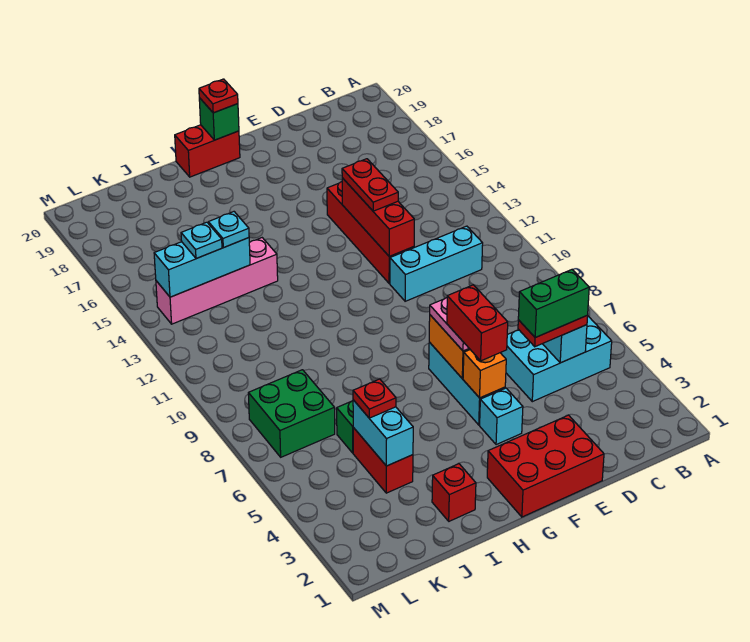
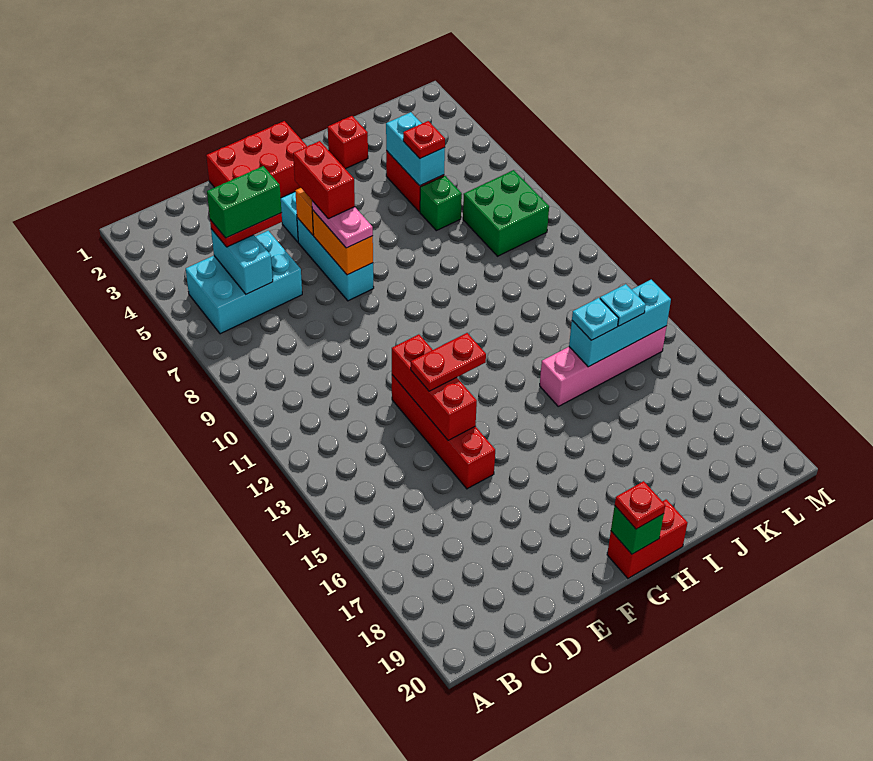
cyan brick C11:E11 level 1 -> none
red plate E13:E14 level 3 -> red plate E13:F13 level 3

